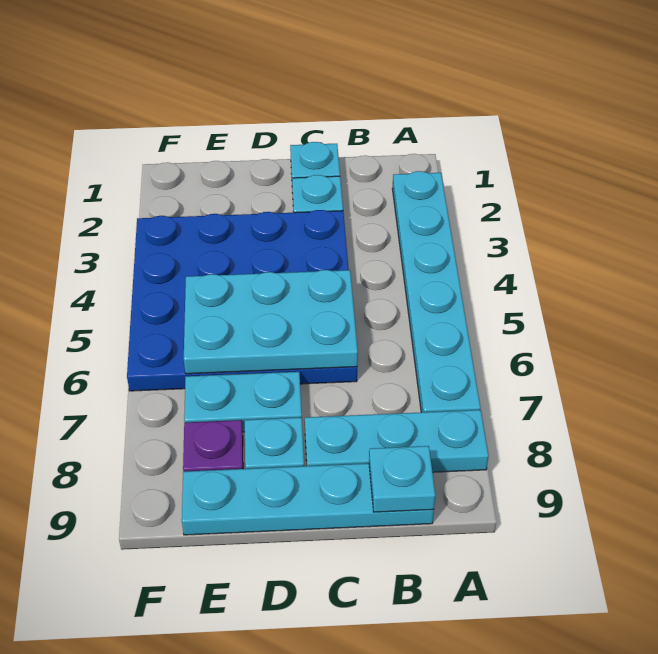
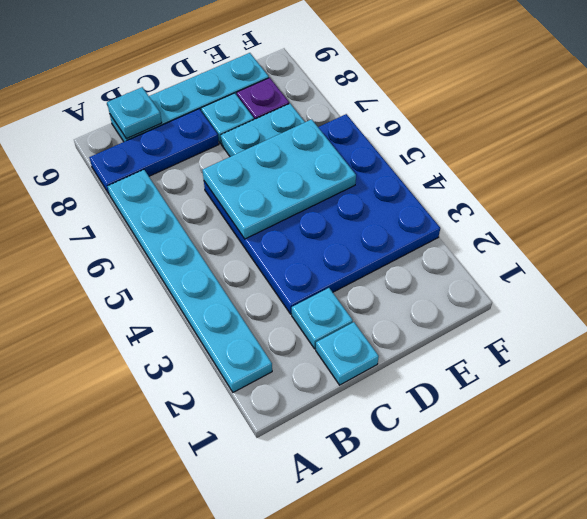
cyan plate A8:C8 level 1 -> blue plate A8:C8 level 1

